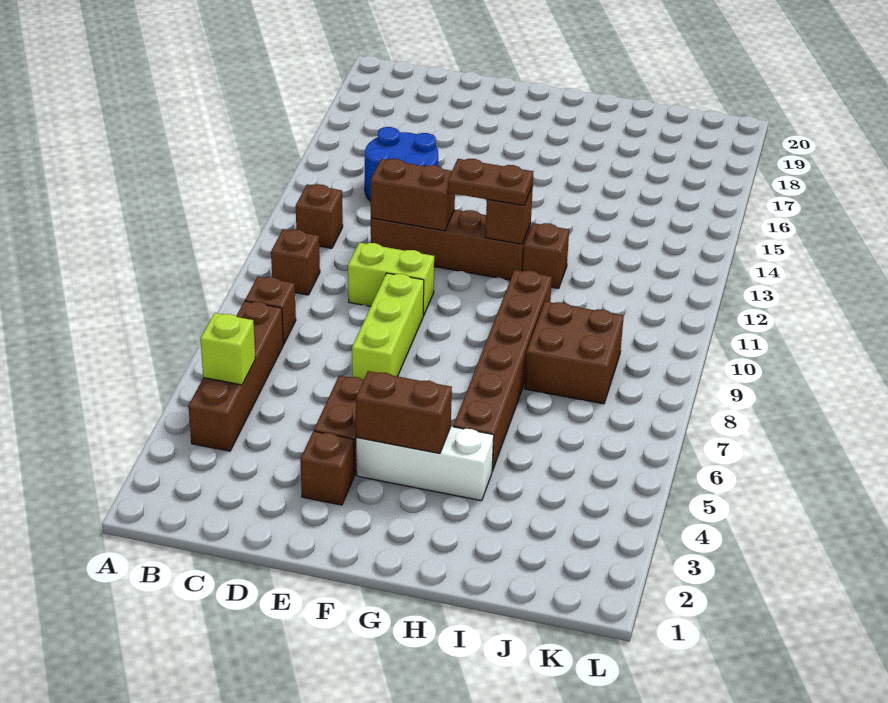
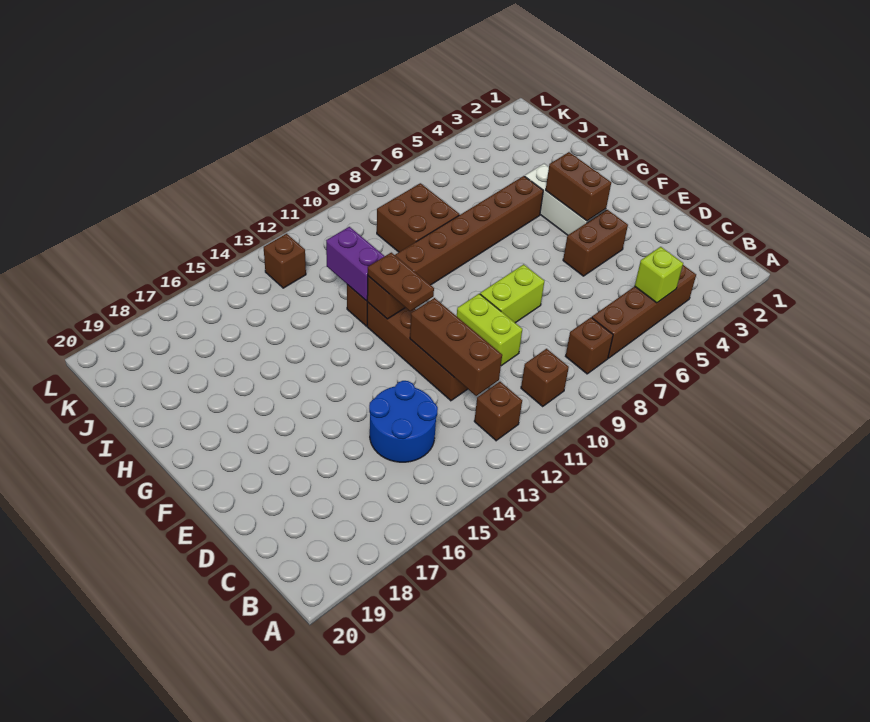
brown brick D12:E12 level 2 -> brown brick C12:E12 level 2
brown brick E3 level 1 -> brown brick K13 level 1
lime brick E7:E9 level 1 -> lime brick E8:E9 level 1
none -> purple brick H12:I12 level 2

